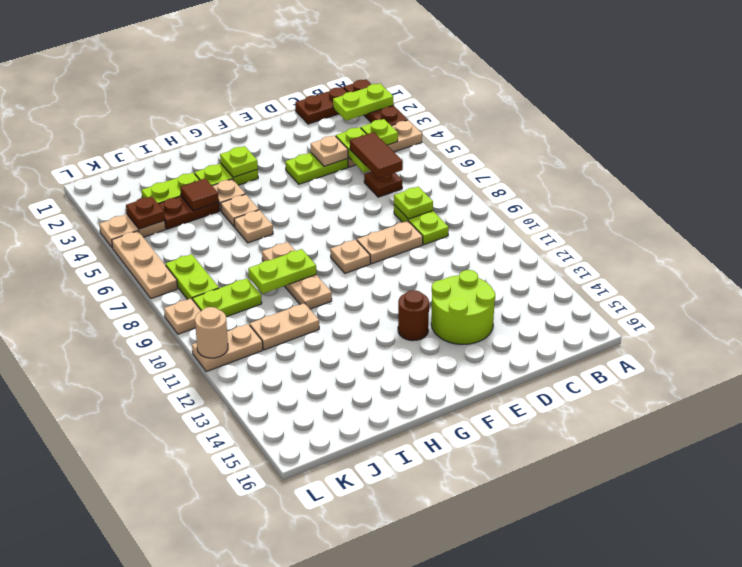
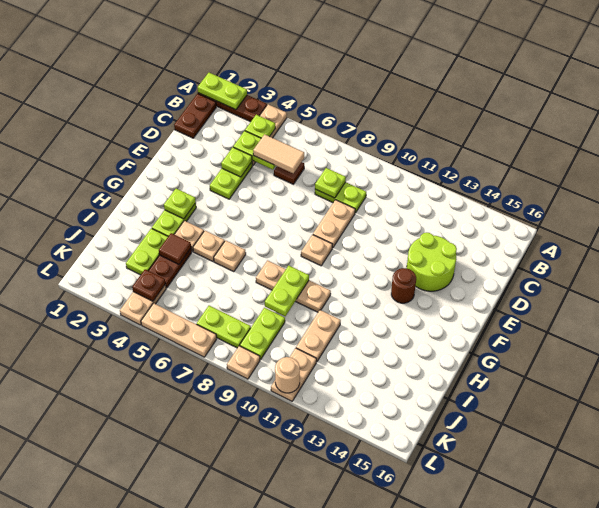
lime plate A2:B2 level 2 -> lime plate A1:A2 level 2
brown tile C5:C6 level 3 -> tan tile C5:C6 level 3
tan plate D4 level 2 -> lime plate D4 level 2

